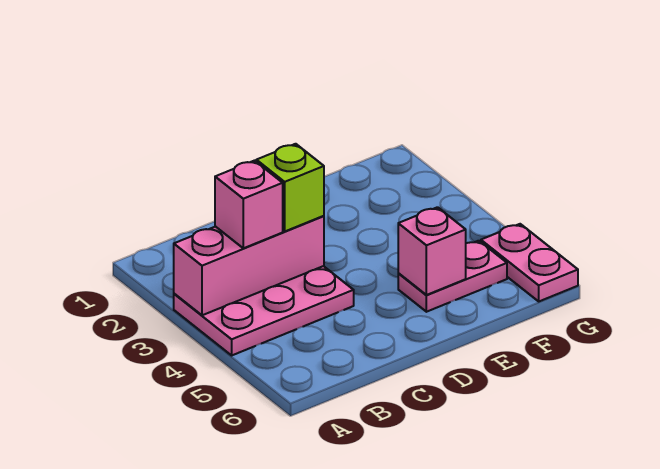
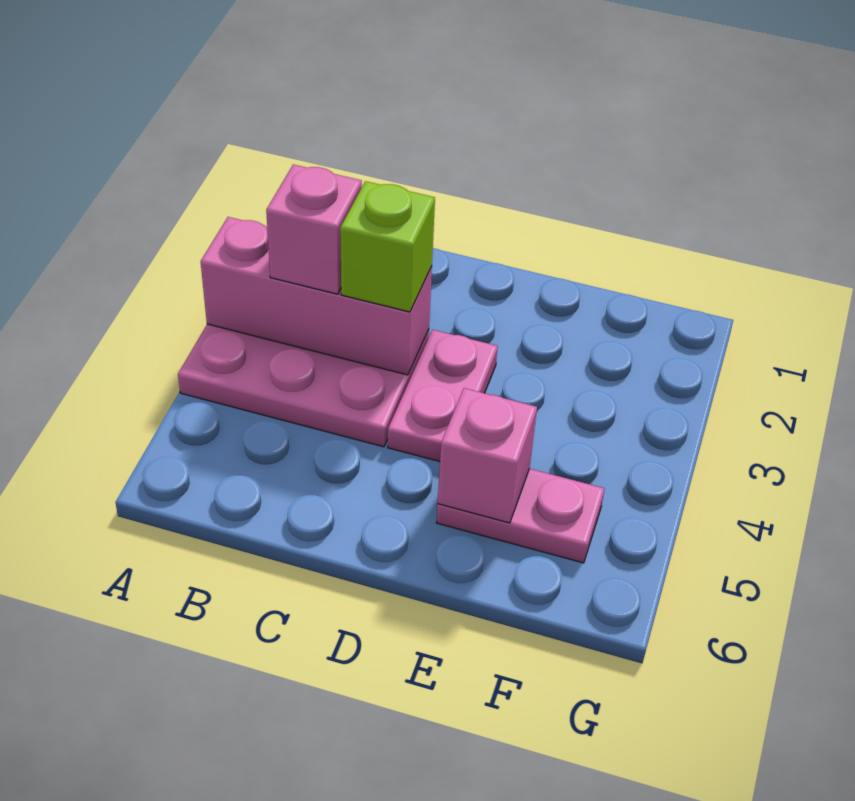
pink plate G5:G6 level 1 -> pink plate D3:D4 level 1

